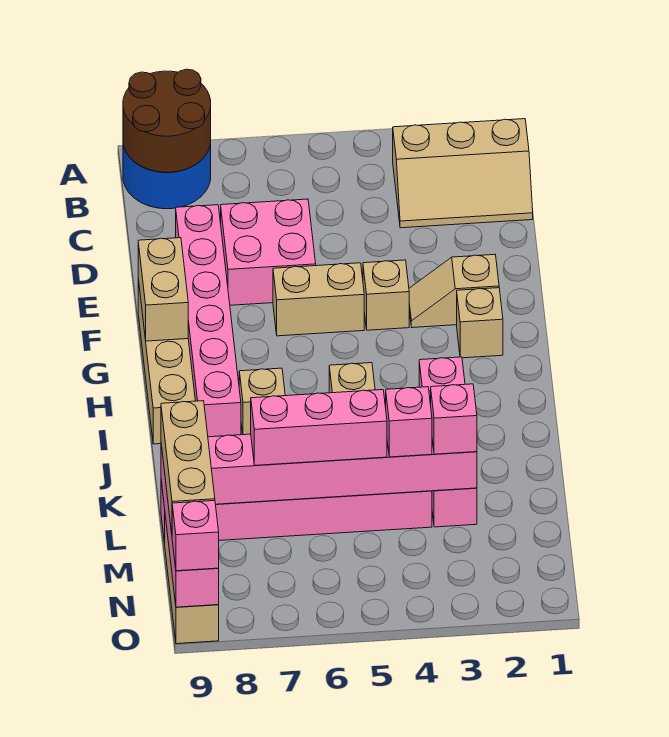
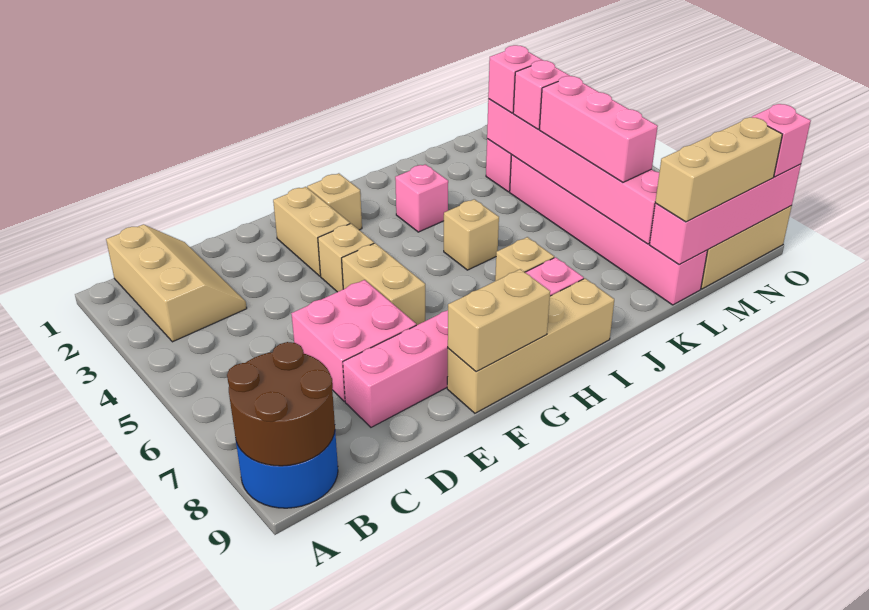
tan slope F2:F3 level 1 top 2 -> tan brick F2:F3 level 1

